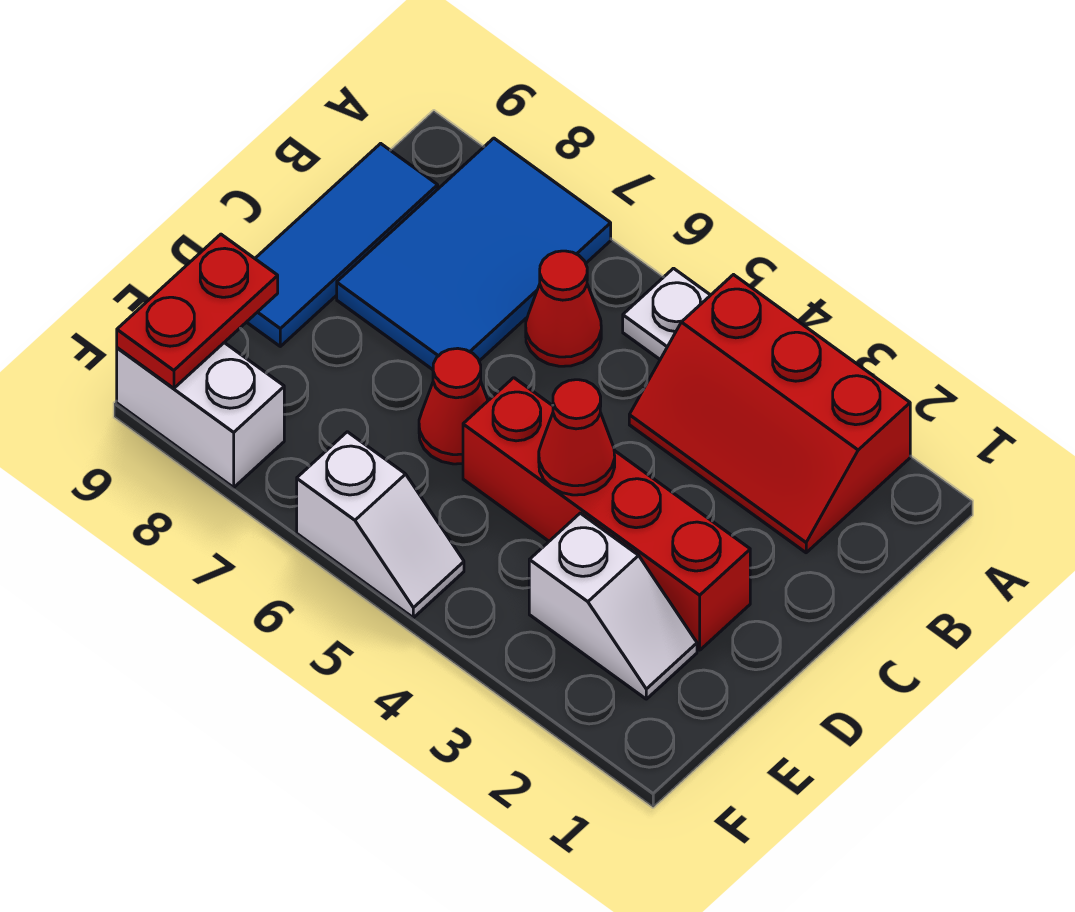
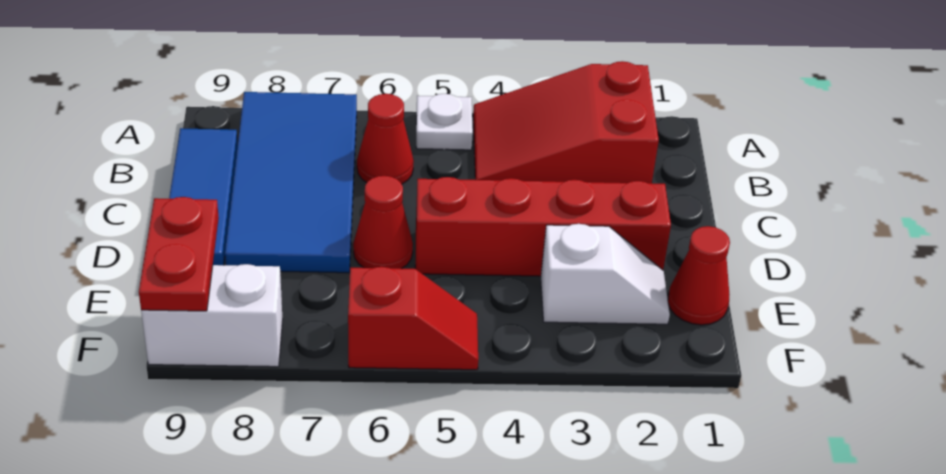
red slope A2:B4 level 1 top A -> red slope A2:B4 level 1 top 2
blue tile A7:C8 level 1 -> blue tile A7:D8 level 1
red cone D4 level 2 -> red cone E1 level 1
white slope F5:F6 level 1 top 6 -> red slope F5:F6 level 1 top 6

